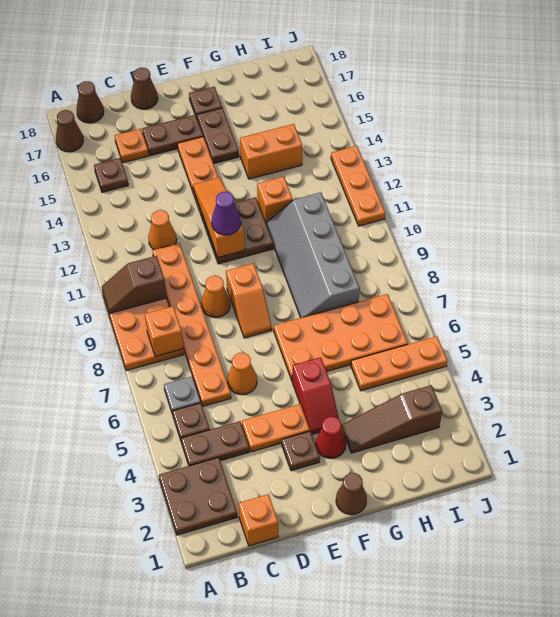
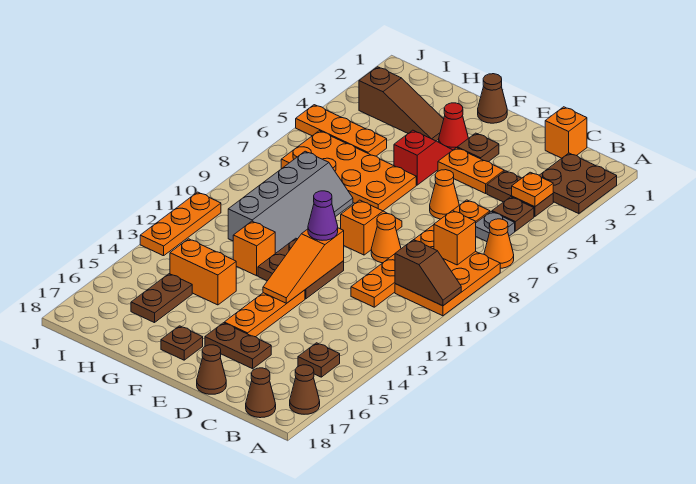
orange cone C12 level 1 -> orange cone A7 level 1
orange plate C16 level 1 -> orange plate B4 level 2
brown plate F15:F16 level 1 -> brown plate H15:H16 level 1

